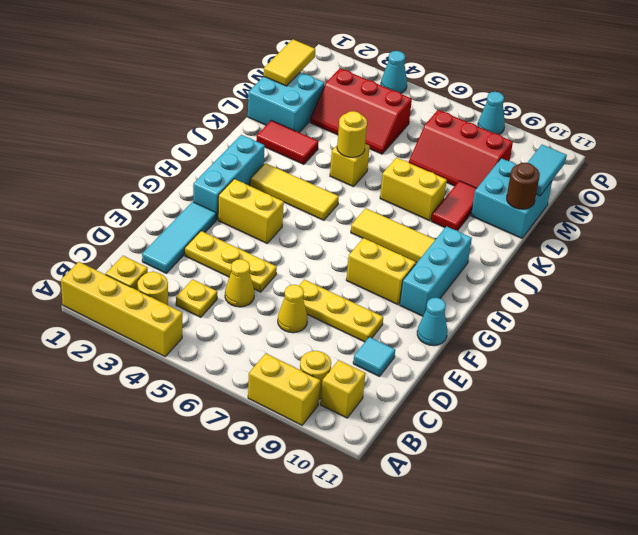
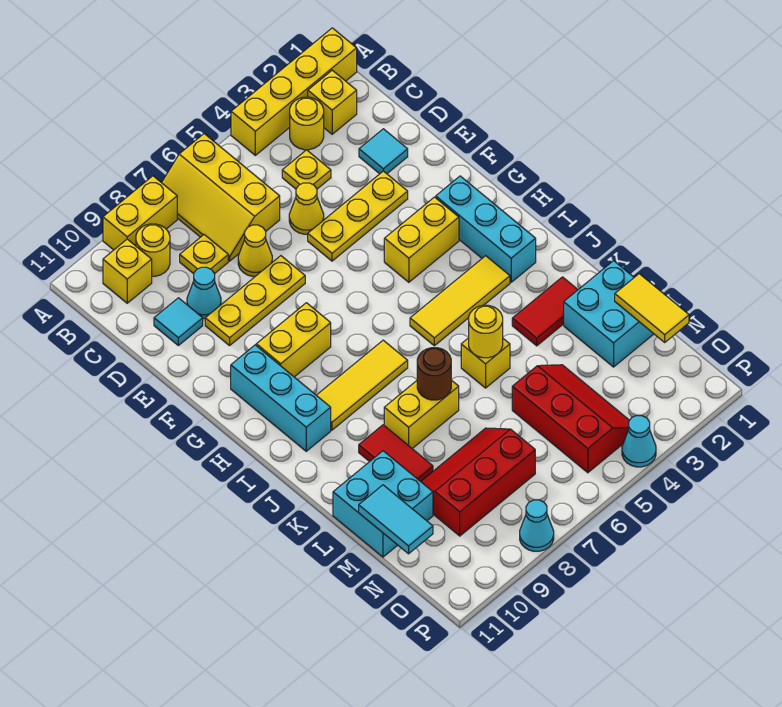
none -> yellow slope A6:C7 level 1 top 6
none -> yellow plate C8 level 1
cyan tile D2:F2 level 1 -> cyan tile D2 level 1
cyan cone F11 level 1 -> cyan cone D9 level 1
brown round brick L11 level 2 -> brown round brick K7 level 2
red slope M3:N5 level 1 top N -> red slope M4:O5 level 1 top 5

